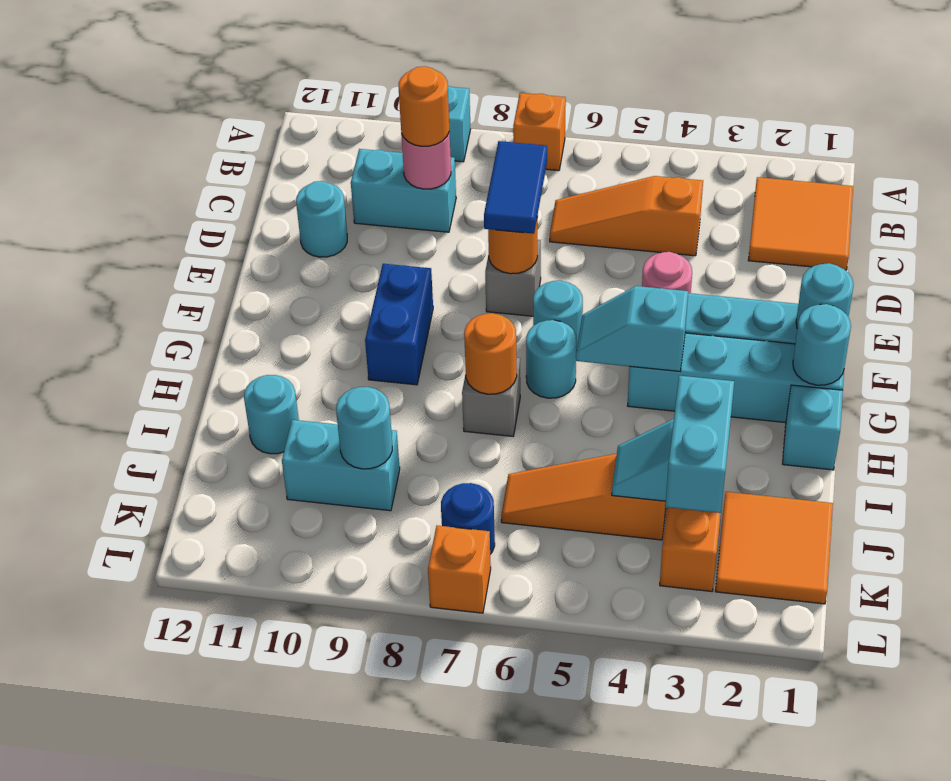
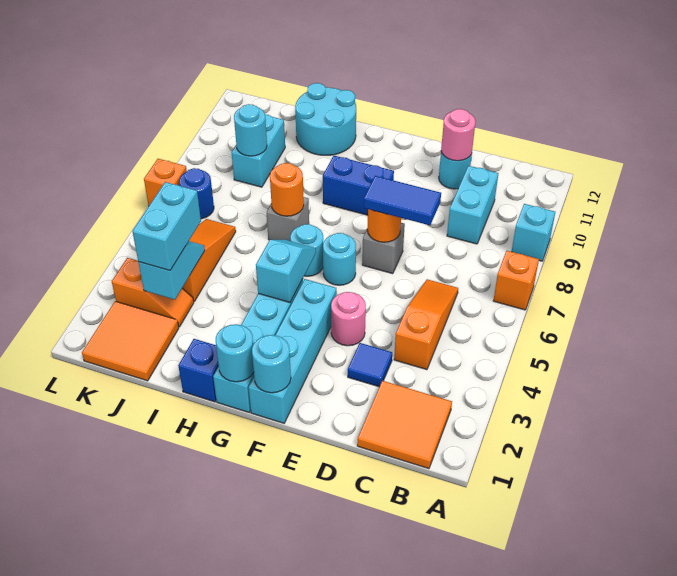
pink round brick C9 level 2 -> pink round brick D11 level 2
orange round brick C9 level 3 -> none
none -> blue tile D3 level 1
cyan brick H1 level 1 -> blue brick H1 level 1
cyan round brick I11 level 1 -> cyan round brick H11:I12 level 1
cyan brick J3:K3 level 3 -> cyan brick J3:J4 level 3

